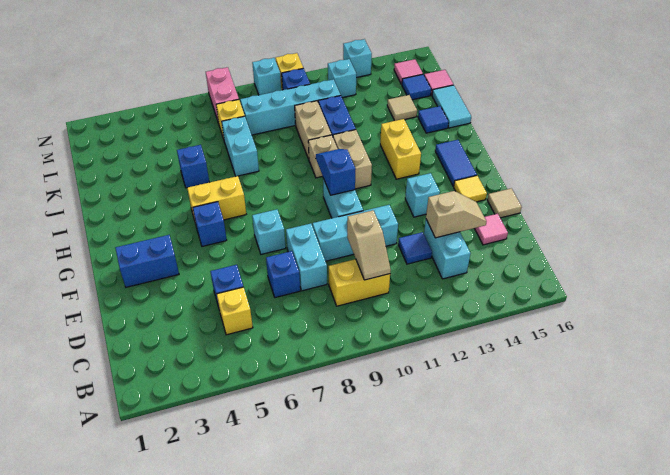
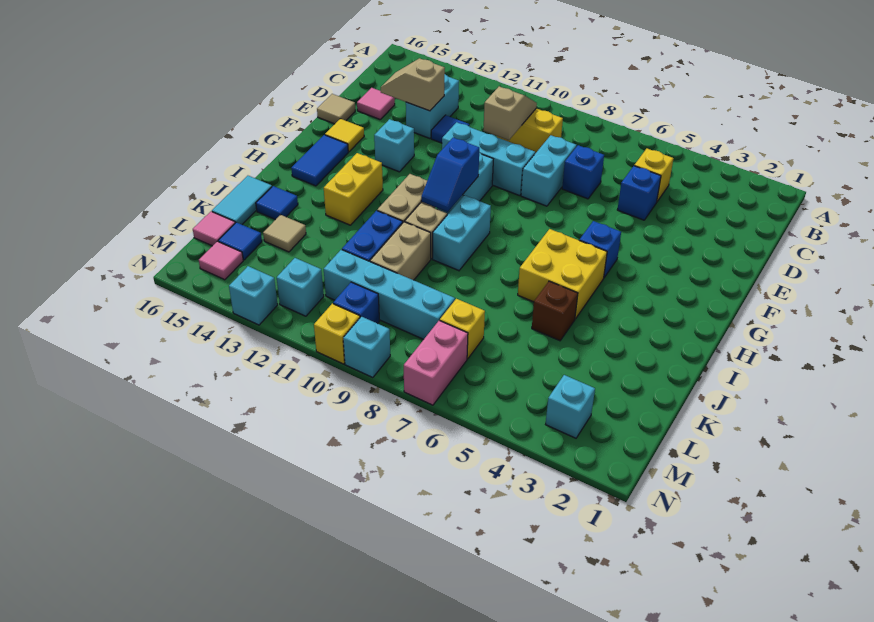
blue brick F2:F3 level 1 -> none
cyan brick F7 level 1 -> cyan brick M3 level 1
yellow brick H5:H6 level 1 -> yellow brick H5:I6 level 1
blue brick J5 level 1 -> brown brick J5 level 1
cyan brick J7:K7 level 1 -> cyan brick H9:I9 level 1

